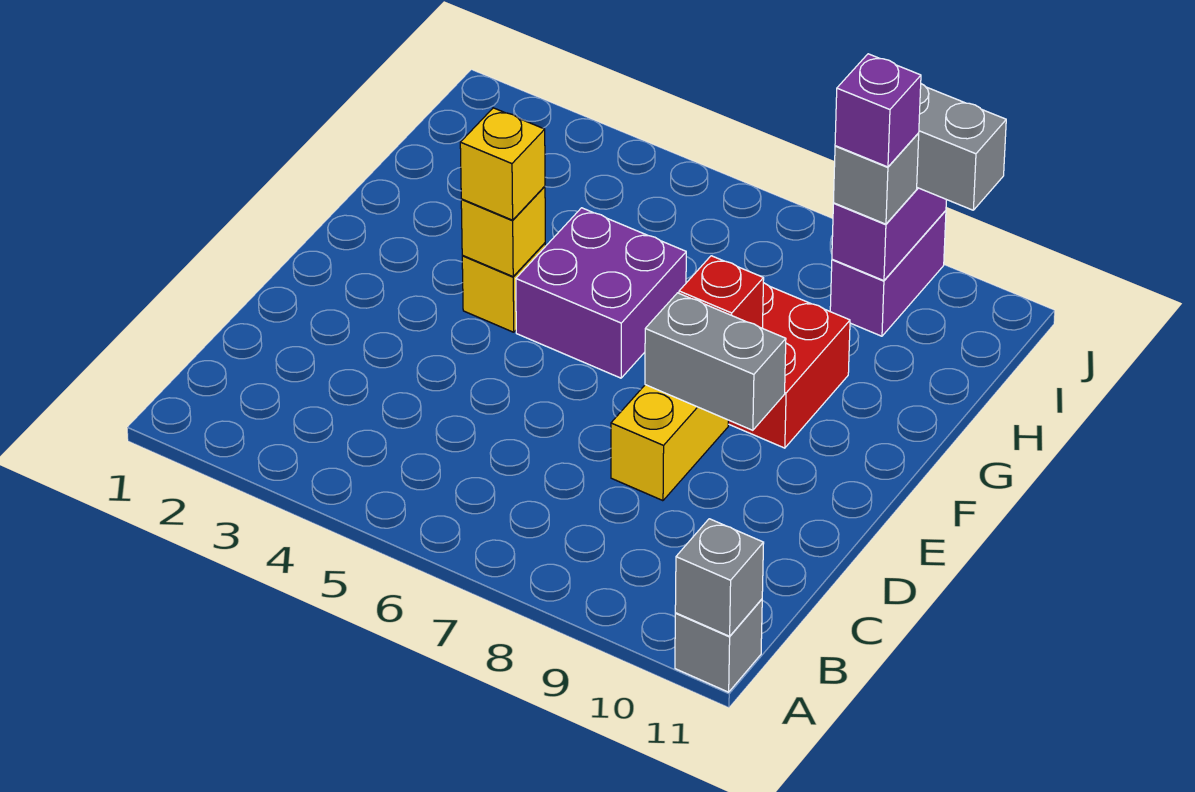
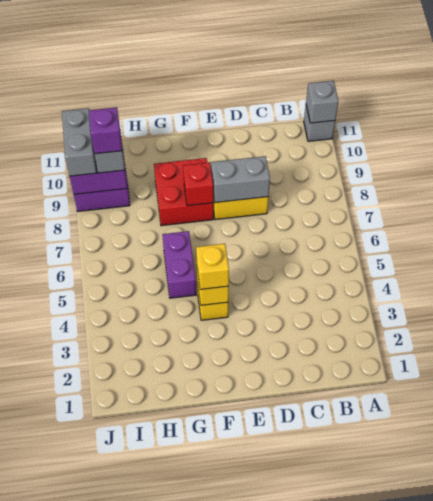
grey brick E8:E9 level 2 -> grey brick D8:E8 level 2
purple brick F5:G6 level 1 -> purple brick G5:G6 level 1

